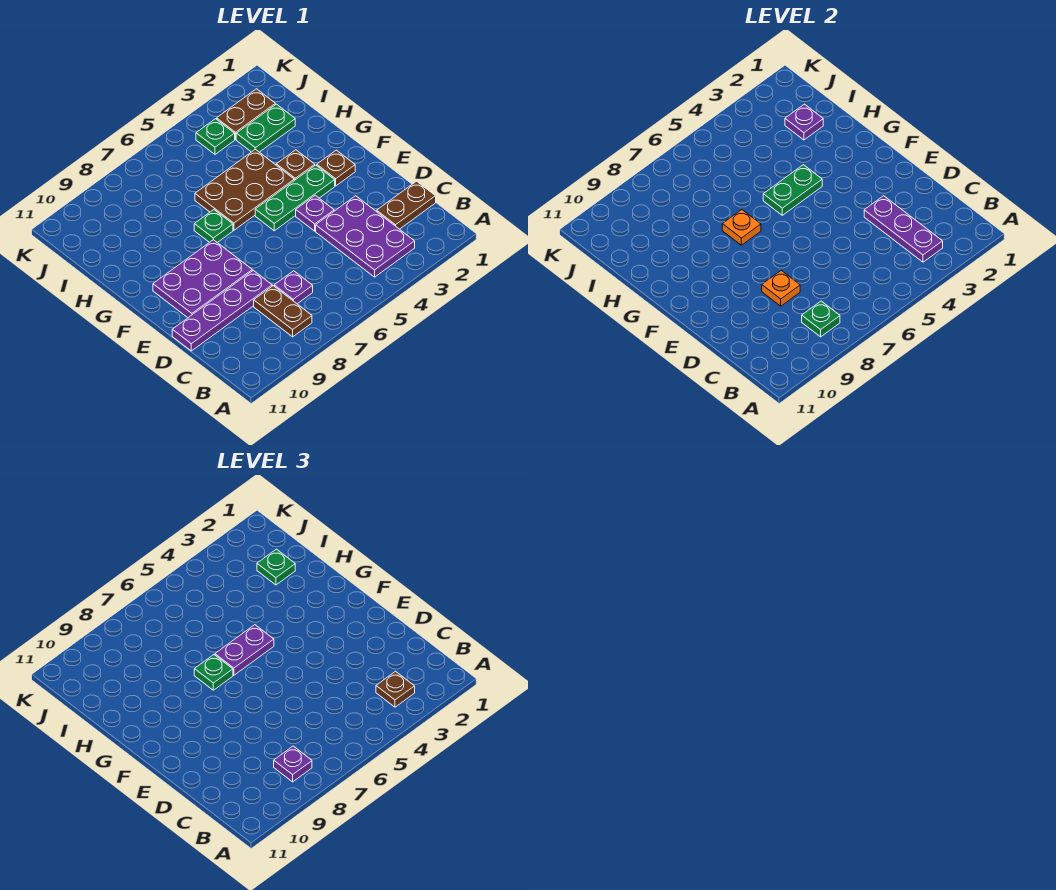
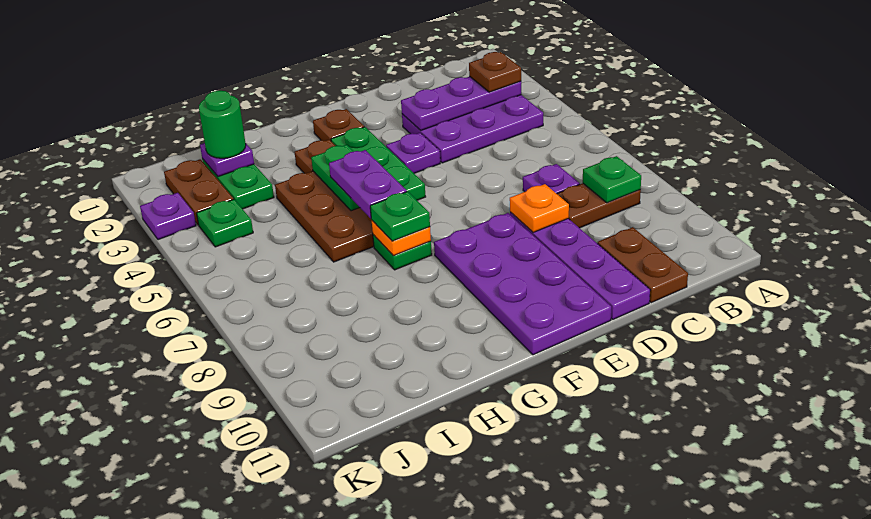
purple plate B8 level 3 -> purple plate K3 level 1
brown plate C1:C2 level 1 -> brown plate C10:C11 level 1
purple plate E8:F10 level 1 -> purple plate E8:F11 level 1
green plate I2 level 3 -> green round brick I2 level 3

